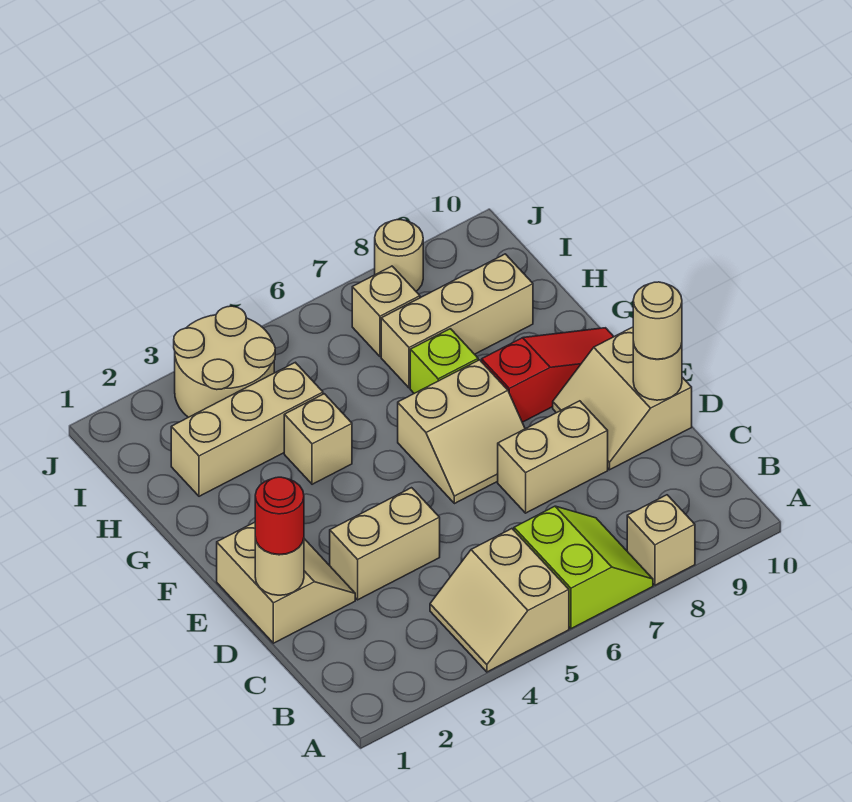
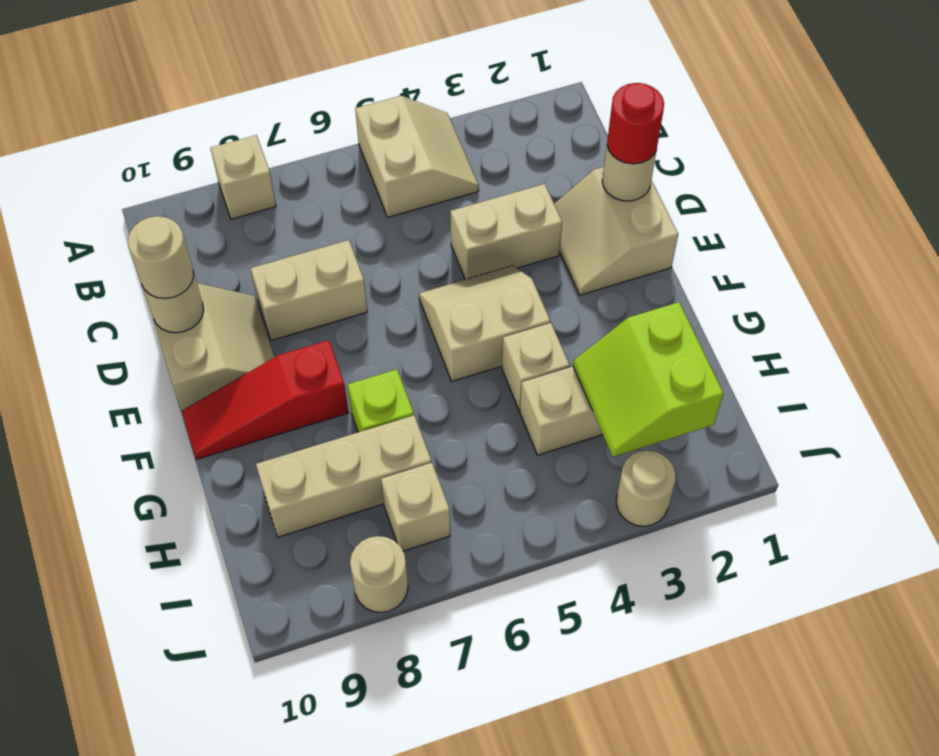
lime slope A6:B7 level 1 top 6 -> lime slope H2:I3 level 2 top 2
tan slope E6:F7 level 1 top F -> tan slope E4:F5 level 1 top F
tan round brick I3:J4 level 1 -> tan round brick J3 level 1

